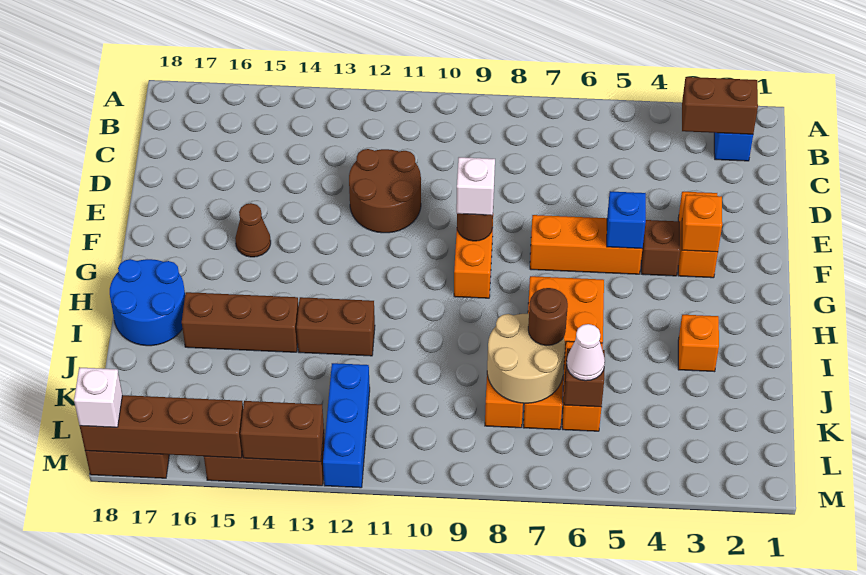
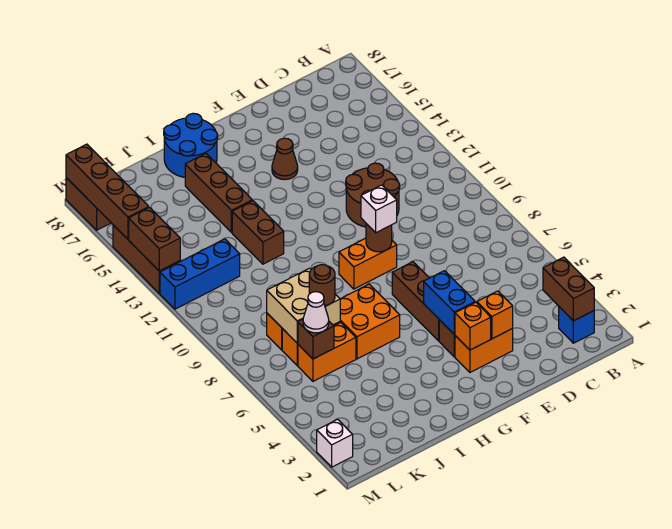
orange brick F5:F7 level 1 -> brown brick F5:F7 level 1
blue brick F5 level 2 -> blue brick F4:F5 level 2
orange brick I3 level 1 -> orange brick E3 level 2
tan round brick J7:K8 level 2 -> tan brick J7:K8 level 2
white brick M18 level 3 -> white brick M2 level 1

